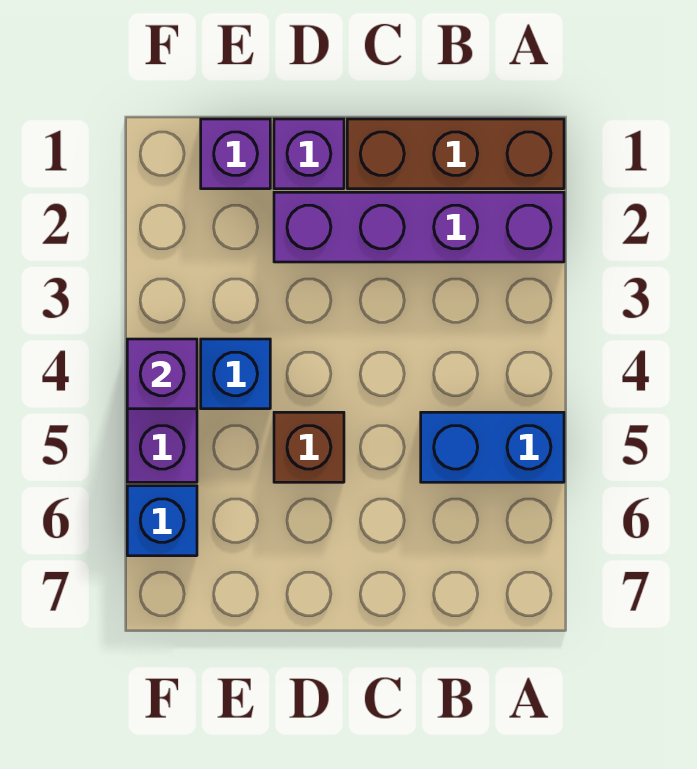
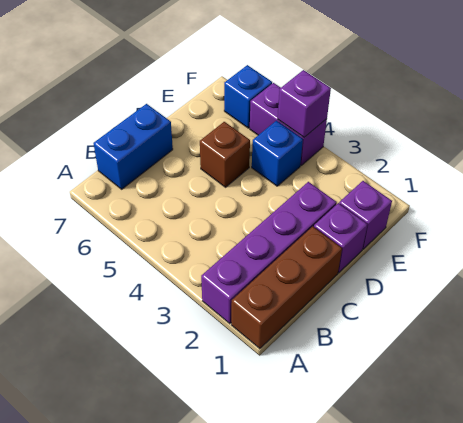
blue brick A5:B5 level 1 -> blue brick B7:C7 level 1

